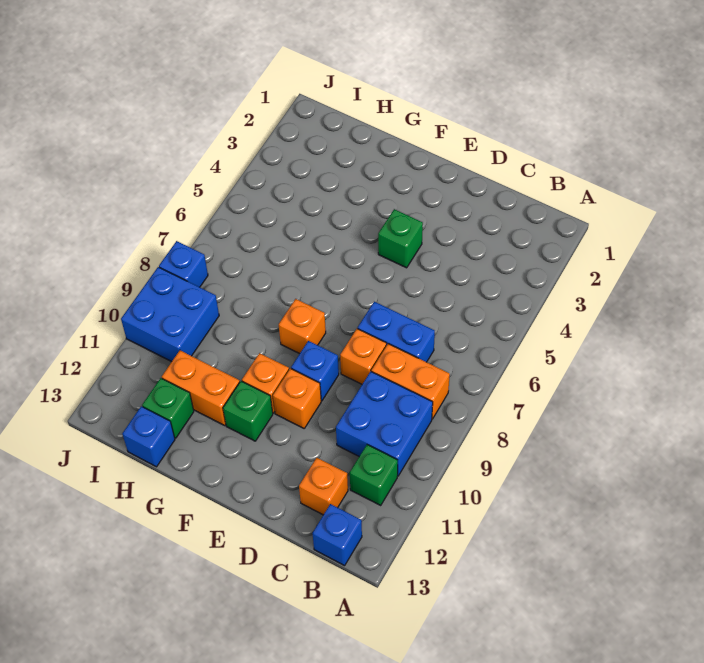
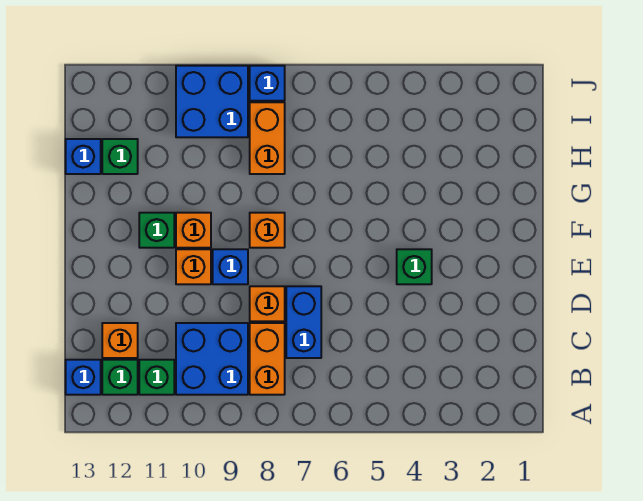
none -> green brick B12 level 1
orange brick G11:H11 level 1 -> orange brick H8:I8 level 1

